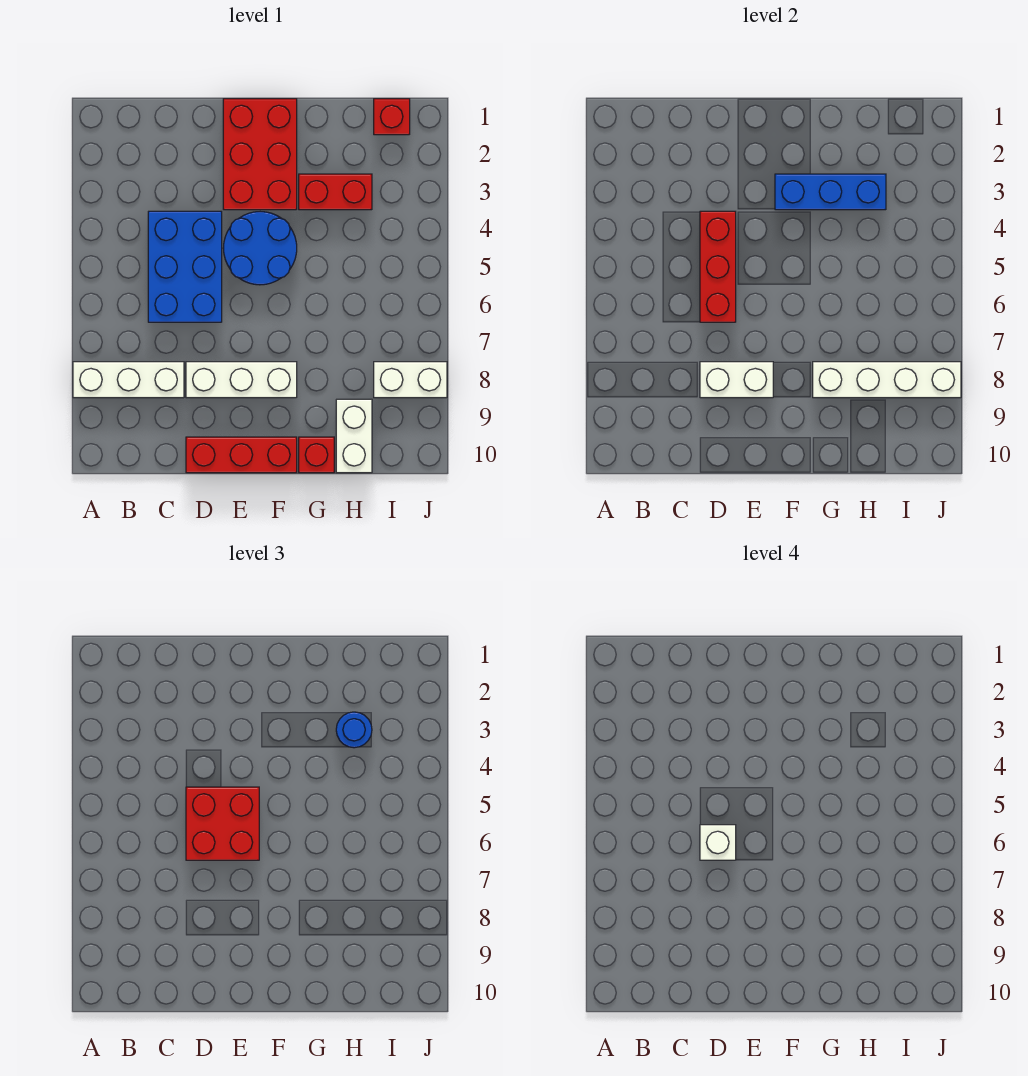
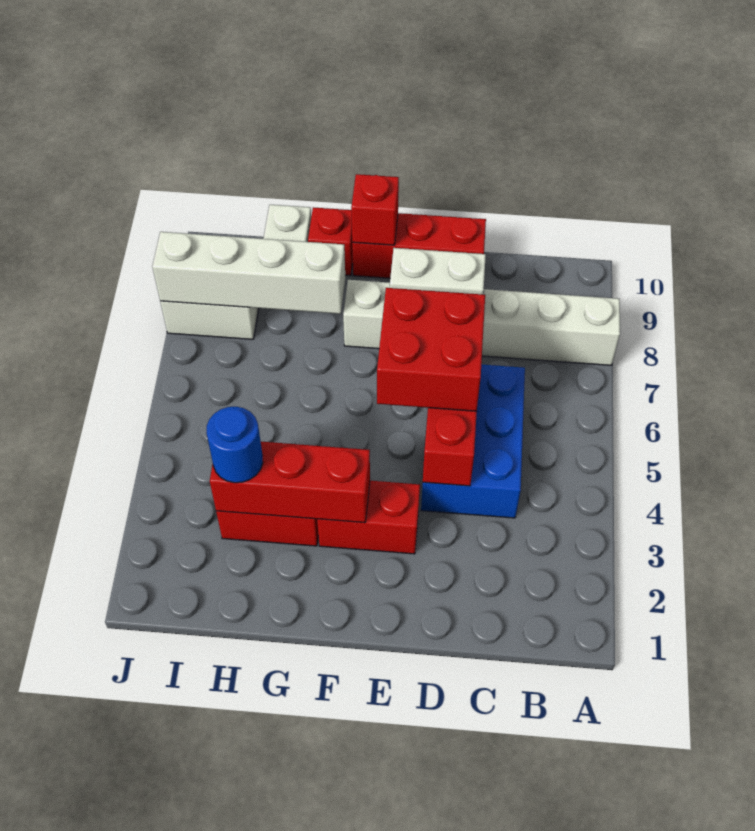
white brick D6 level 4 -> none
red brick E1:F3 level 1 -> red brick E3:F3 level 1
blue round brick E4:F5 level 1 -> none
blue brick F3:H3 level 2 -> red brick F3:H3 level 2
red brick I1 level 1 -> red brick F10 level 2

